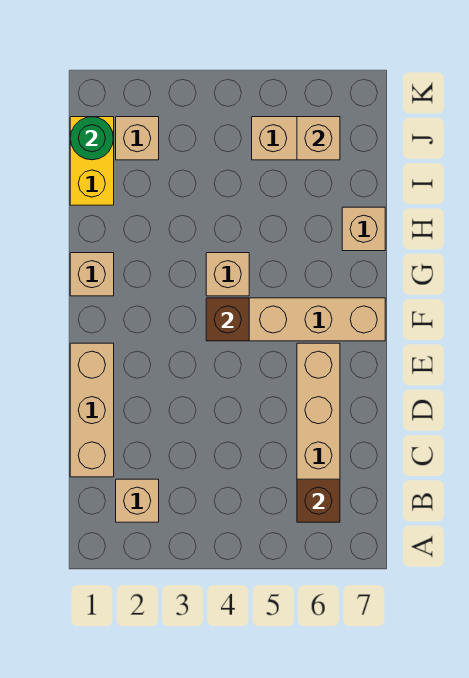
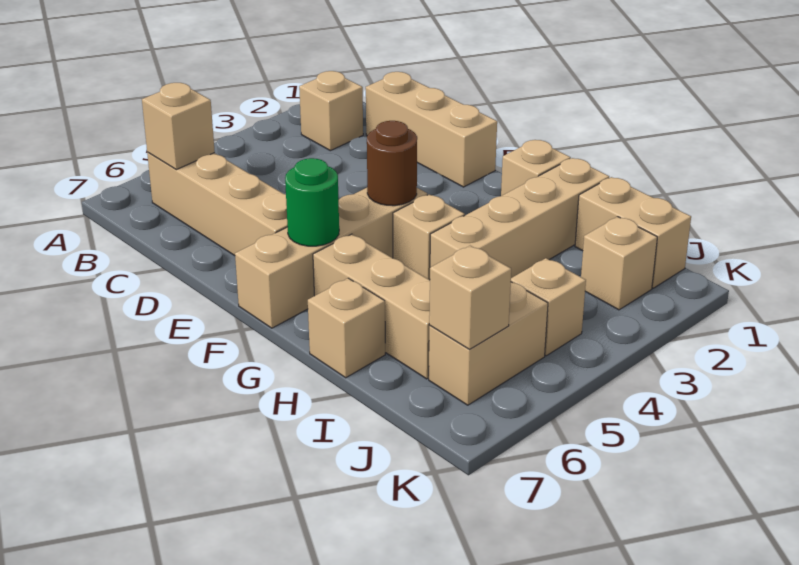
brown brick B6 level 2 -> tan brick B6 level 2
brown brick F4 level 2 -> brown round brick F4 level 2
none -> tan brick G6:I6 level 1
none -> tan brick H1:H4 level 1
yellow brick I1:J1 level 1 -> tan brick I1:J1 level 1
green round brick J1 level 2 -> green round brick F6 level 2
none -> tan brick J4 level 1

